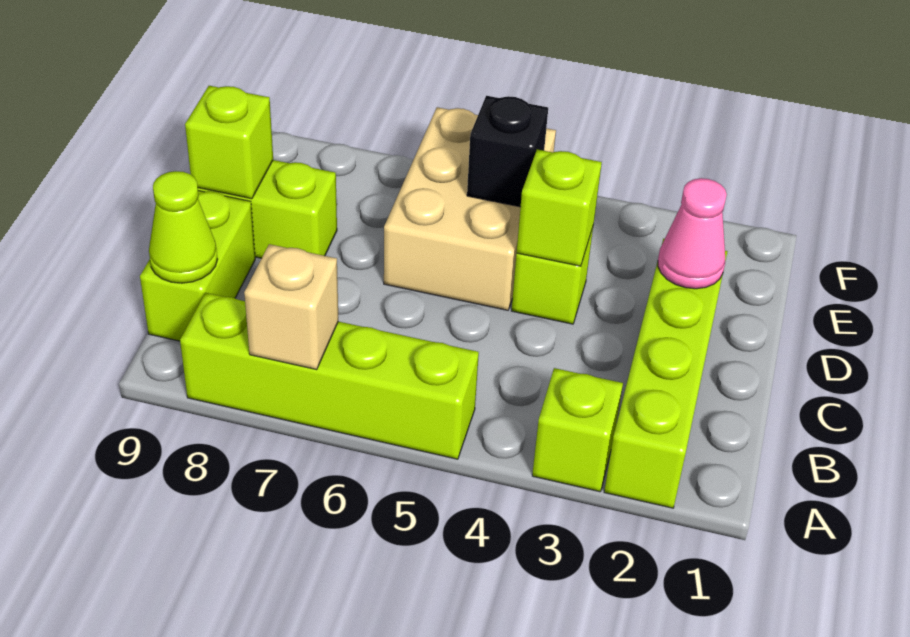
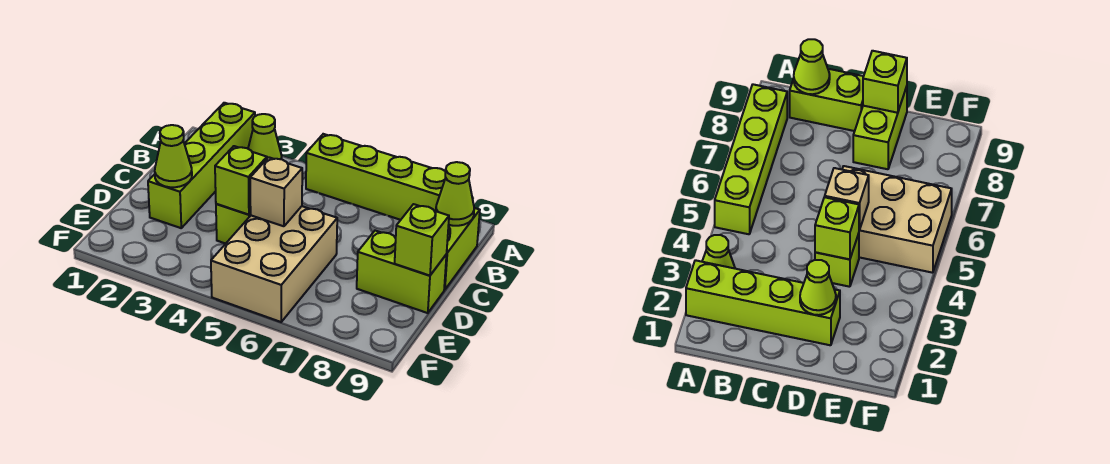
lime brick A3 level 1 -> lime cone A3 level 1
tan brick A7 level 2 -> tan brick D5 level 2
pink cone D2 level 2 -> lime cone D2 level 2
black brick E5 level 2 -> none

